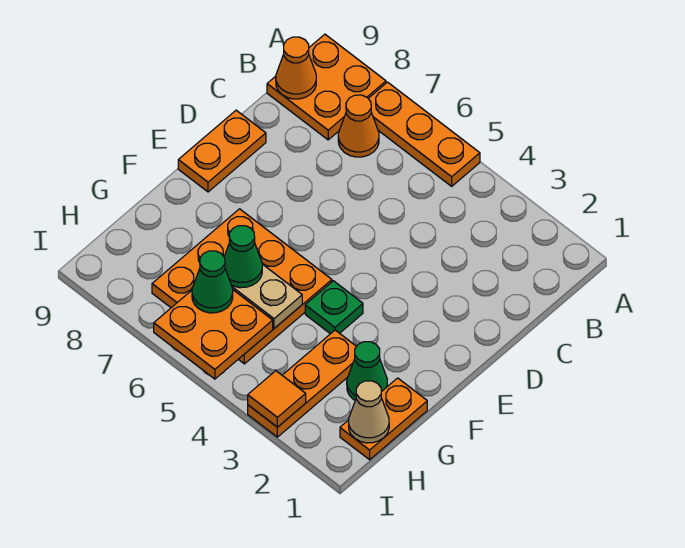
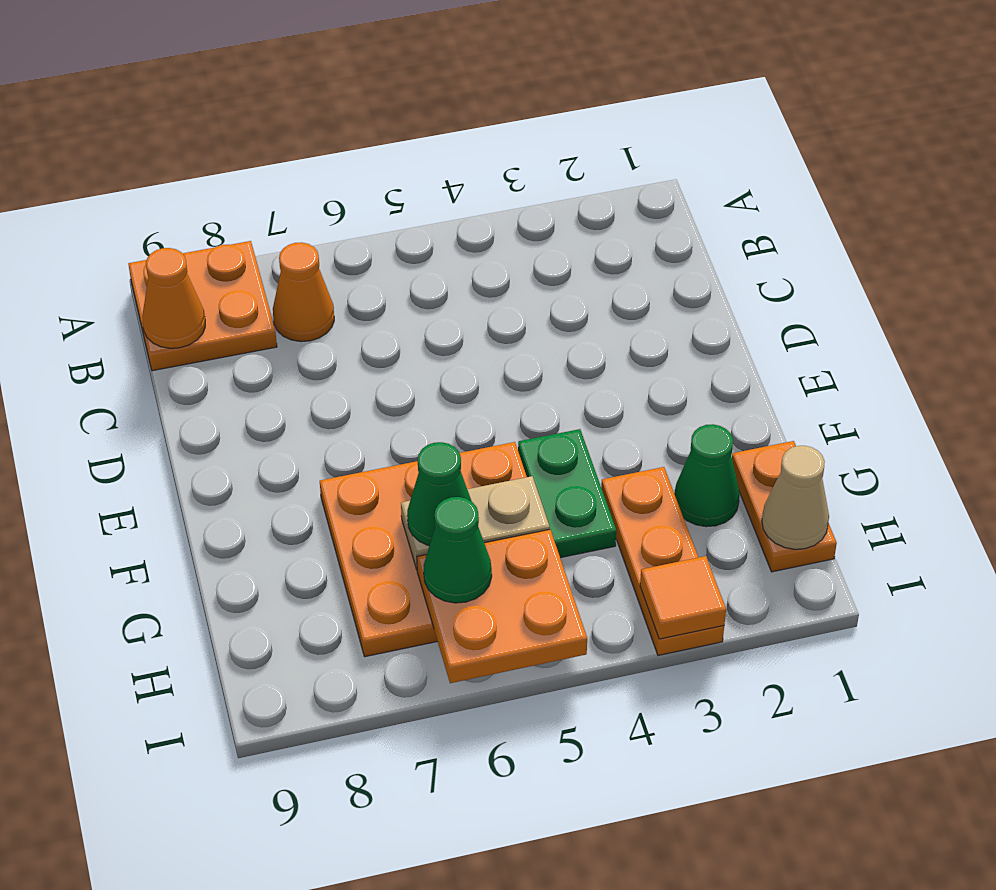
orange plate A5:A7 level 1 -> none
orange plate D9:E9 level 1 -> none
green plate F4 level 1 -> green plate F4:G4 level 1

